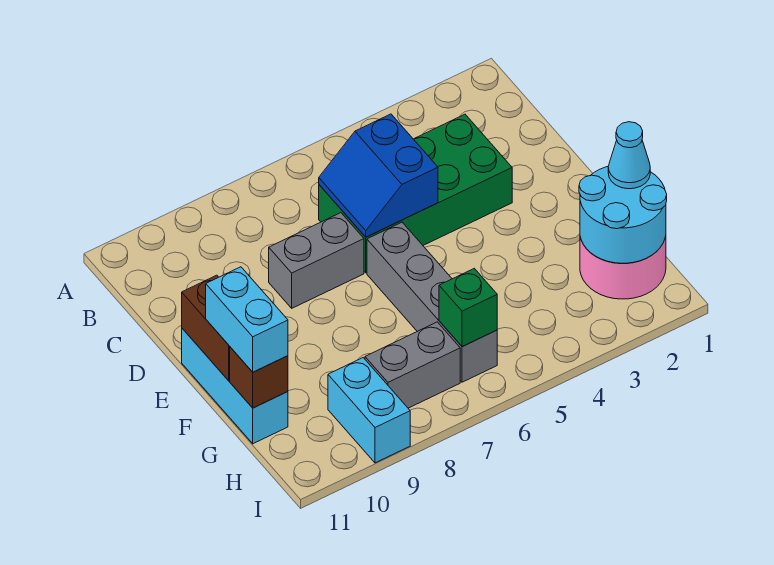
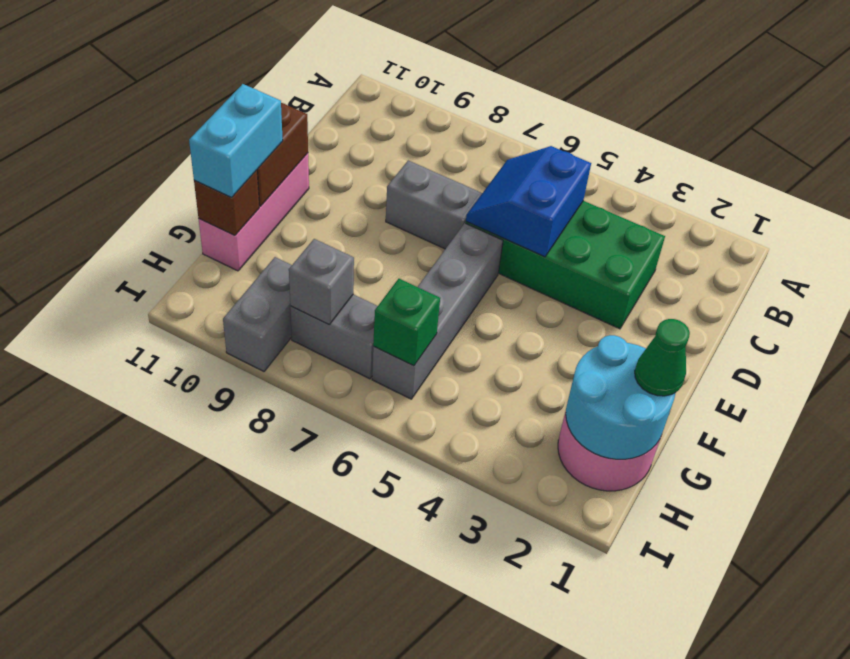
cyan brick E11:G11 level 1 -> pink brick E11:G11 level 1
cyan cone G1 level 3 -> green cone G1 level 3
none -> grey brick H8 level 2
cyan brick H9:I9 level 1 -> grey brick H9:I9 level 1

